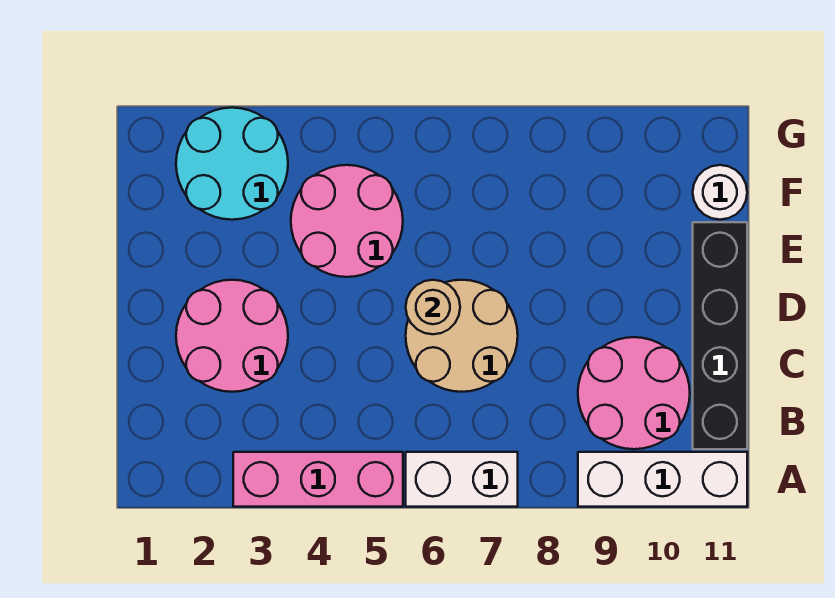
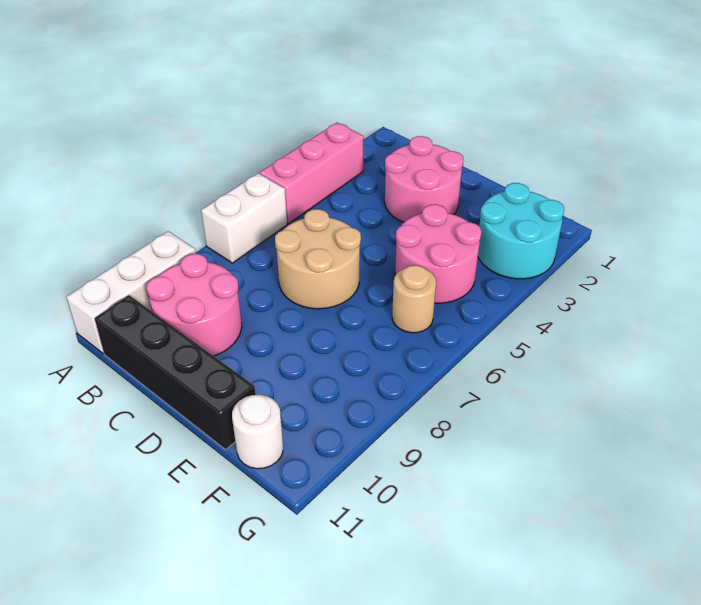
tan round brick D6 level 2 -> tan round brick F6 level 1

